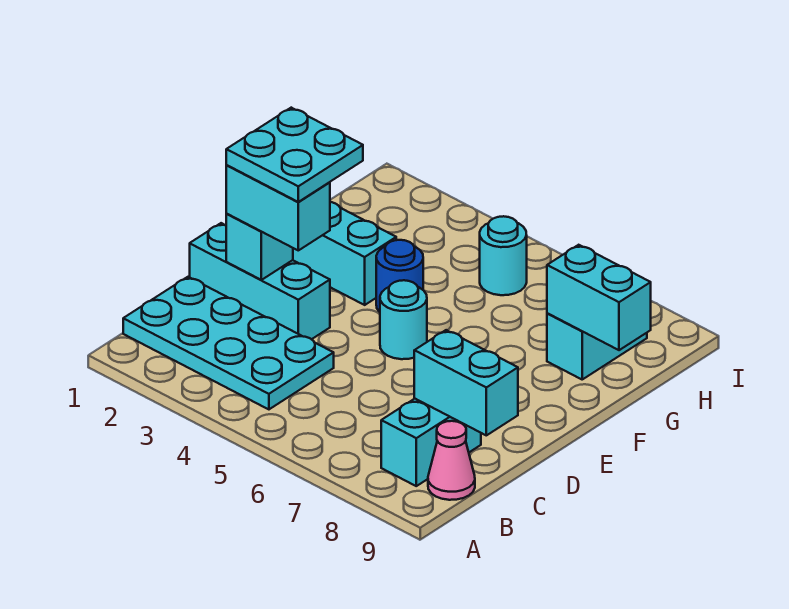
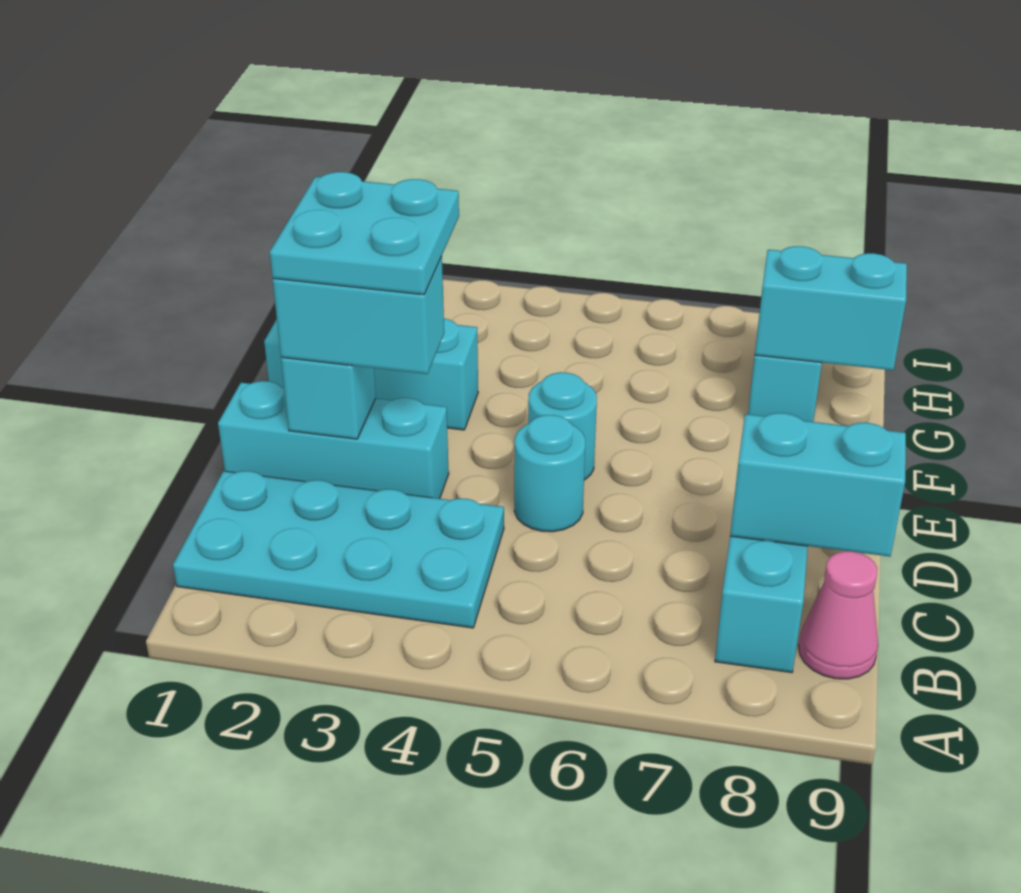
blue round brick F4 level 1 -> none
cyan round brick H5 level 1 -> cyan round brick D5 level 1

